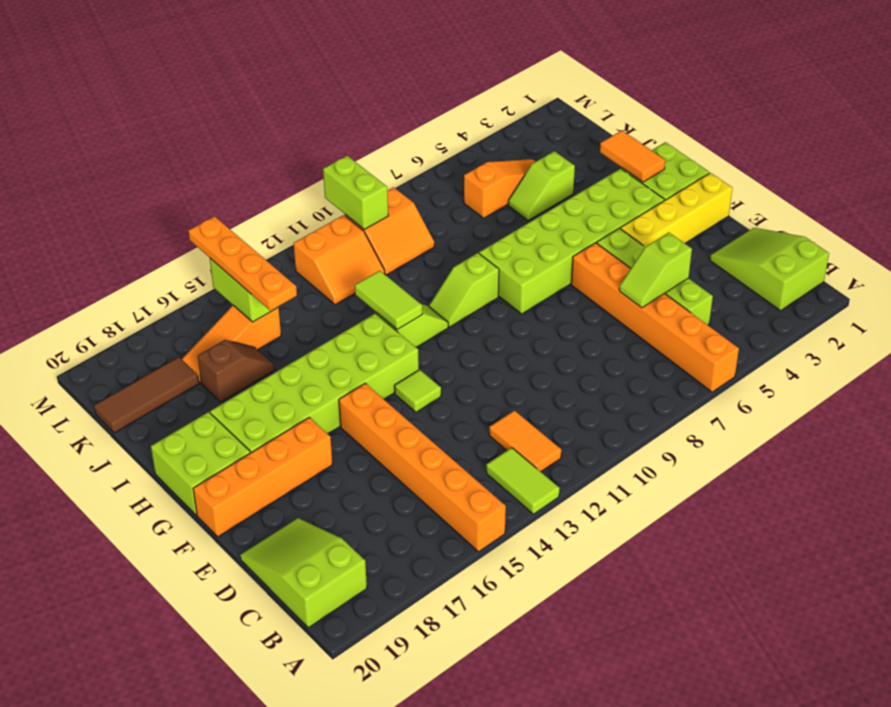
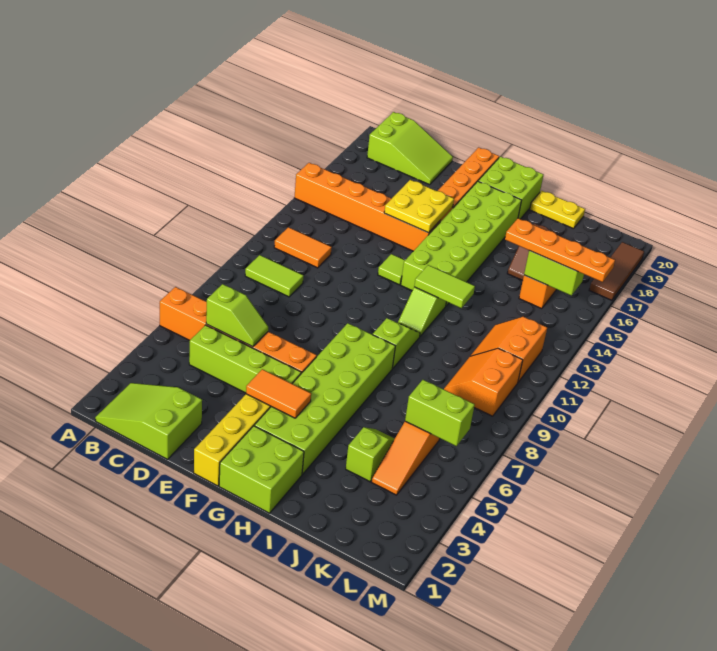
lime tile A13:B13 level 1 -> lime tile B10:C10 level 1
lime slope B1:D2 level 1 top B -> lime slope B1:D2 level 1 top D
lime slope D5:D6 level 2 top 5 -> lime slope C6:D6 level 2 top C
none -> yellow plate E15:F16 level 2
orange tile H2:I2 level 2 -> orange tile F4:G4 level 2
none -> yellow plate I20:J20 level 1
brown tile K18:K20 level 1 -> brown tile M17:M19 level 1
lime brick L10:M10 level 2 -> lime brick K6:L6 level 2

